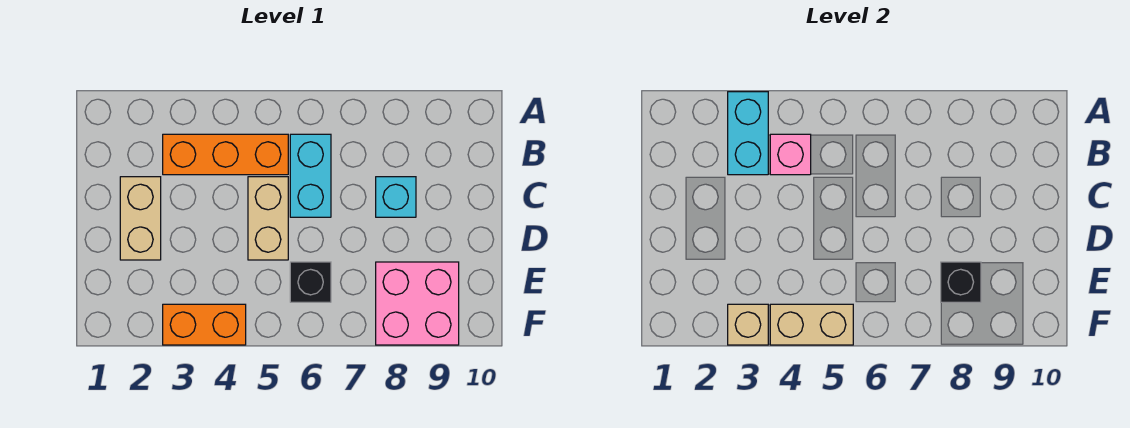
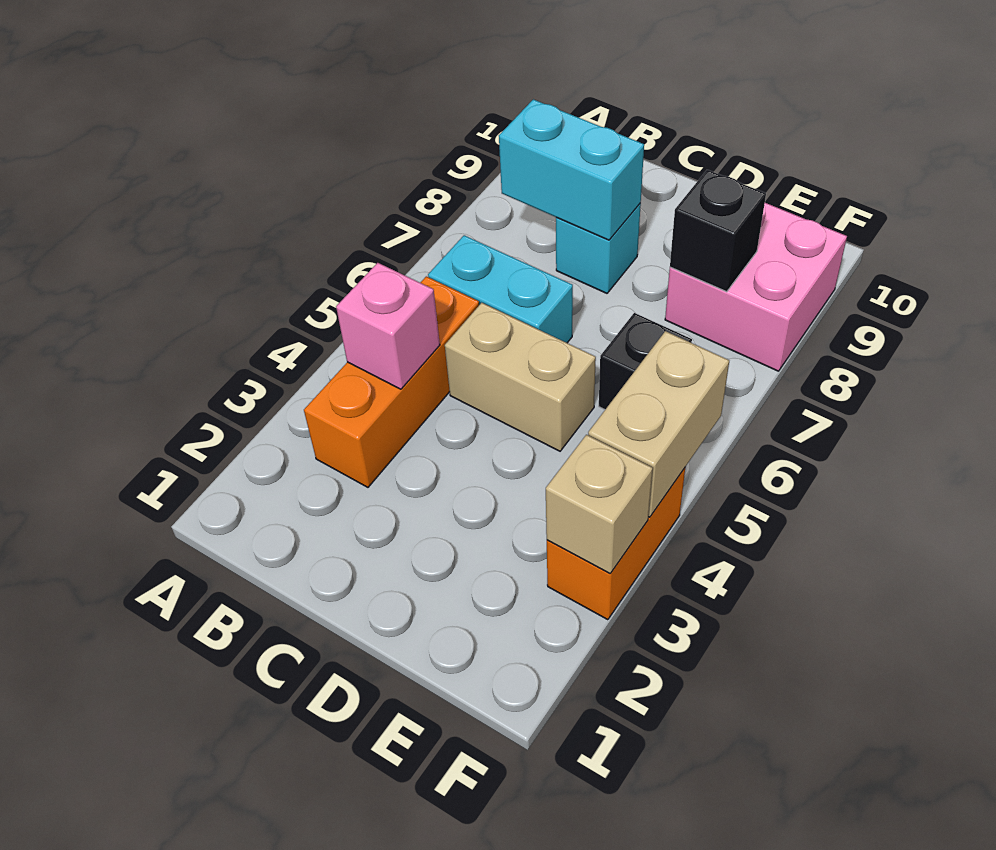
cyan brick A3:B3 level 2 -> cyan brick B8:C8 level 2
tan brick C2:D2 level 1 -> none

